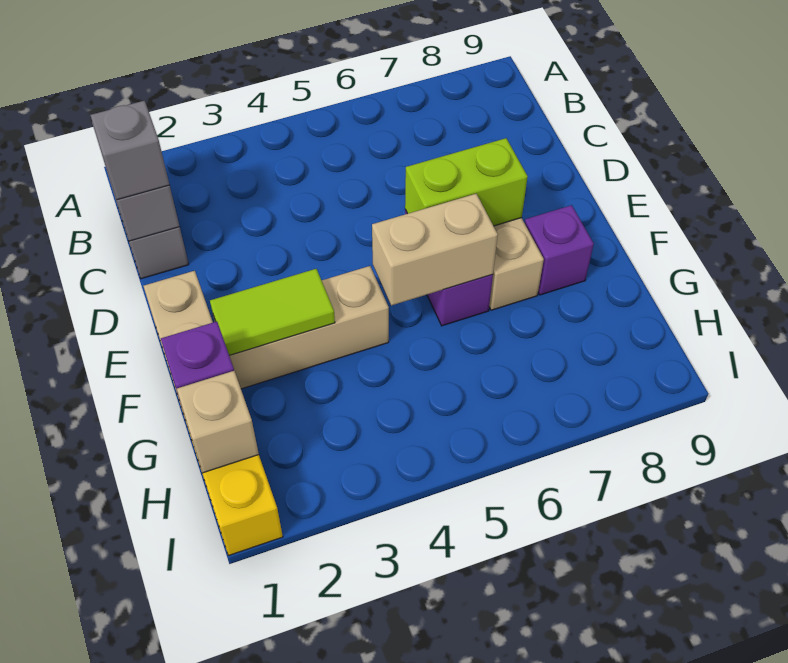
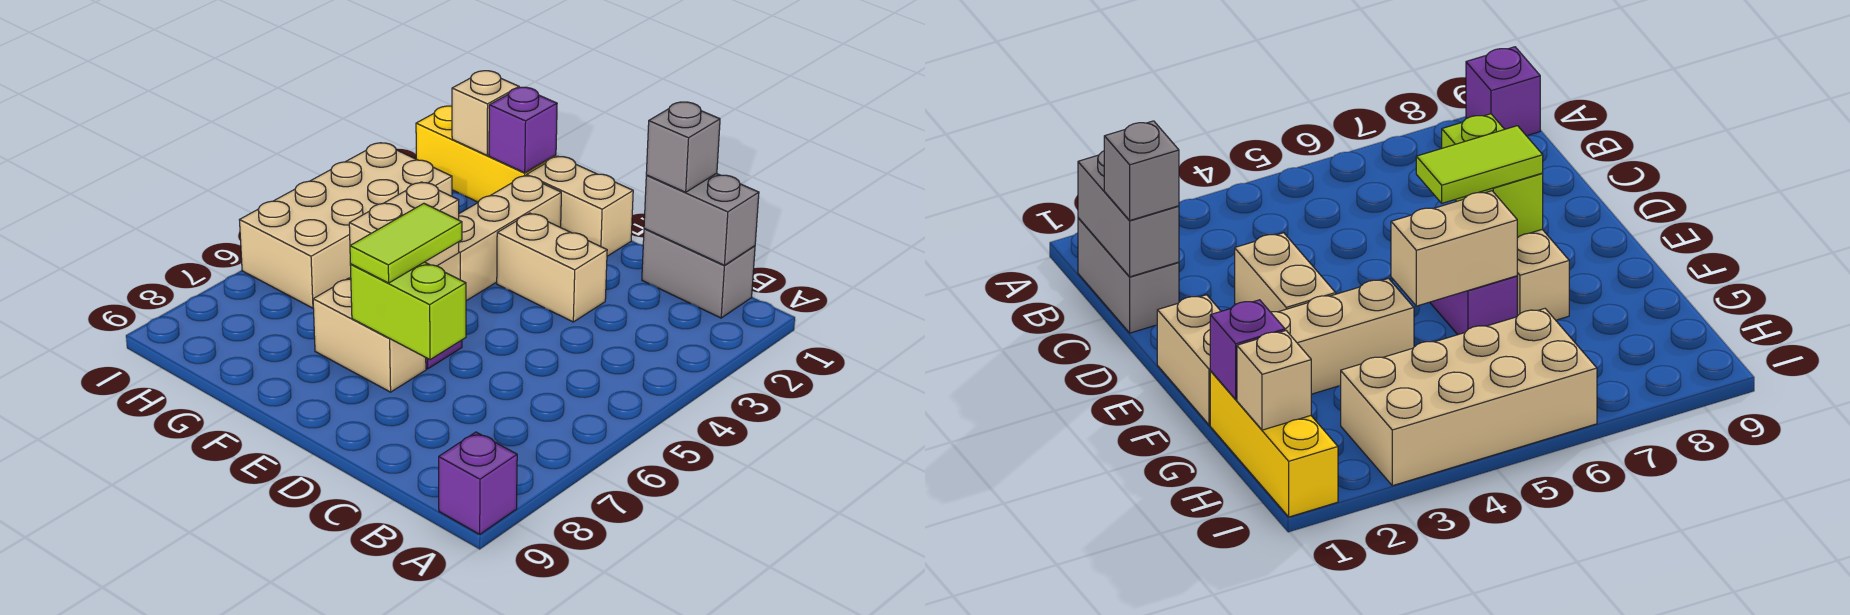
none -> tan brick D3:E3 level 1
lime brick E6:E7 level 2 -> lime brick D7:E7 level 2
lime tile F2:F3 level 2 -> lime tile E6:E7 level 3
purple brick F8 level 1 -> purple brick A9 level 1
none -> tan brick H3:I6 level 1

